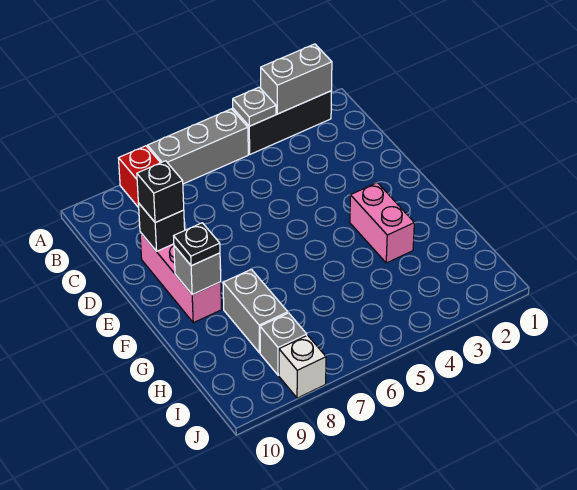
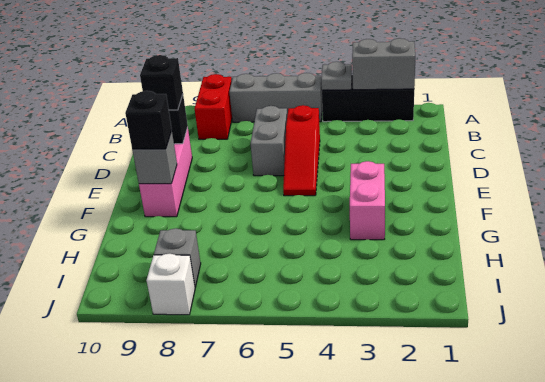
none -> red slope C5:E5 level 1 top C
black plate F9 level 3 -> black brick F9 level 3
grey brick G8:H8 level 1 -> grey brick C6:D6 level 1

